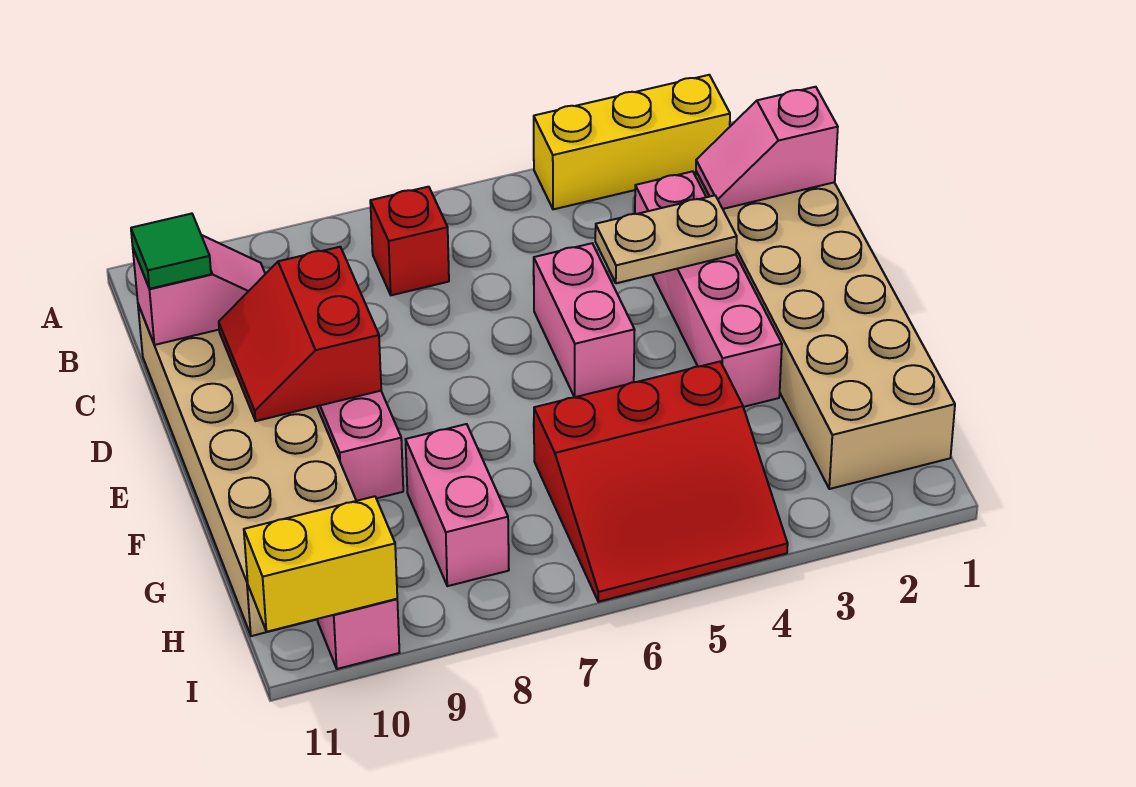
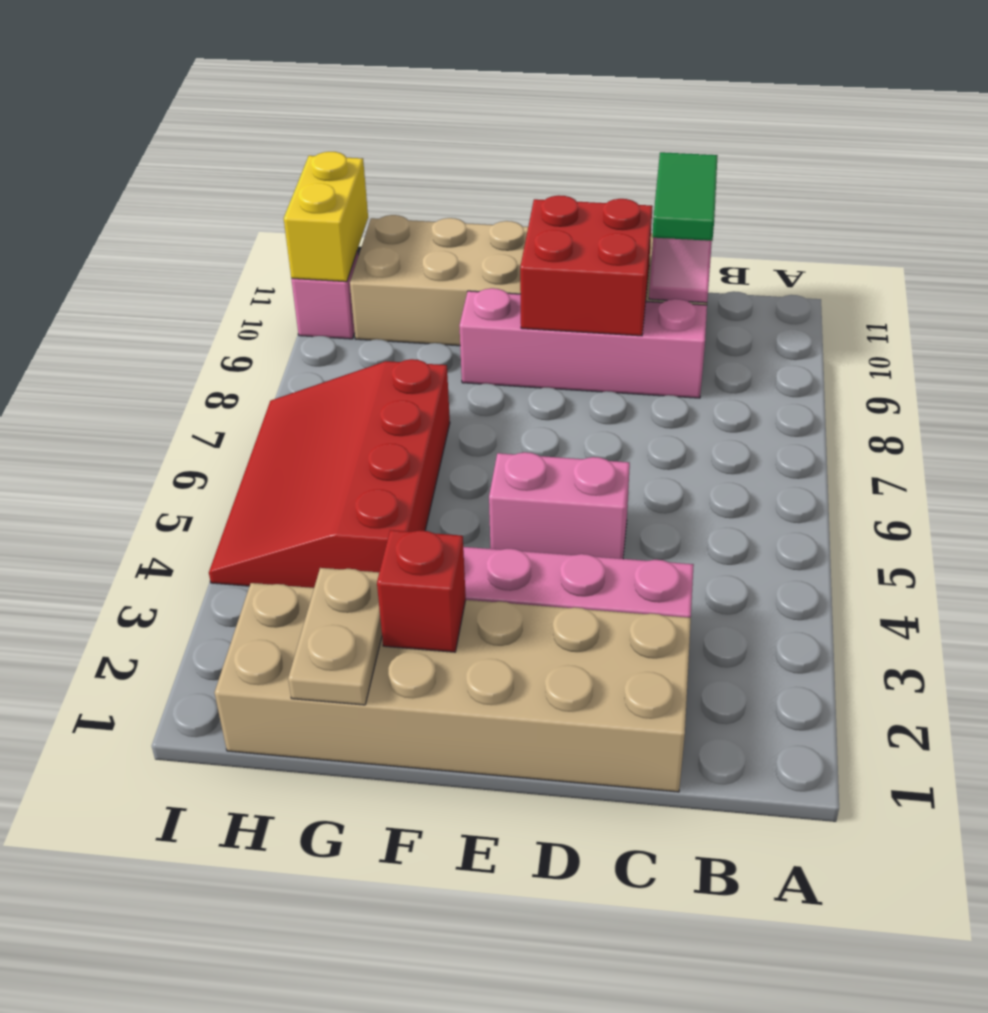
yellow brick A2:A4 level 1 -> none
red brick B7 level 1 -> red brick F2 level 2
pink slope C1:C2 level 2 top 1 -> none
green tile C11 level 3 -> green tile C10:C11 level 3
tan plate D3:D4 level 2 -> tan plate G1:G2 level 2
red slope D9:E10 level 2 top 9 -> red brick D9:E10 level 2
red slope G4:I6 level 1 top G -> red slope G4:I7 level 1 top G
pink brick G8:H8 level 1 -> none

